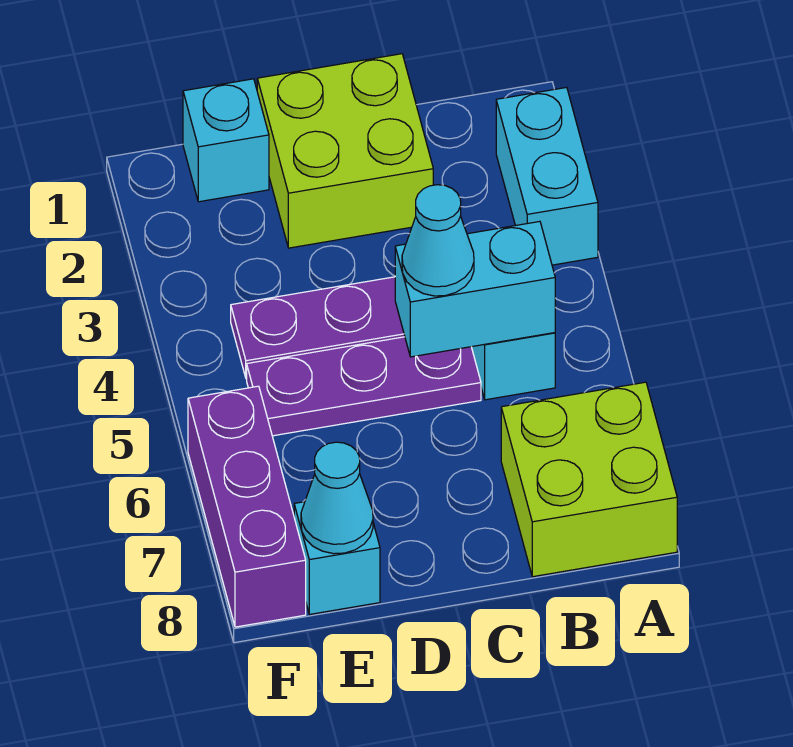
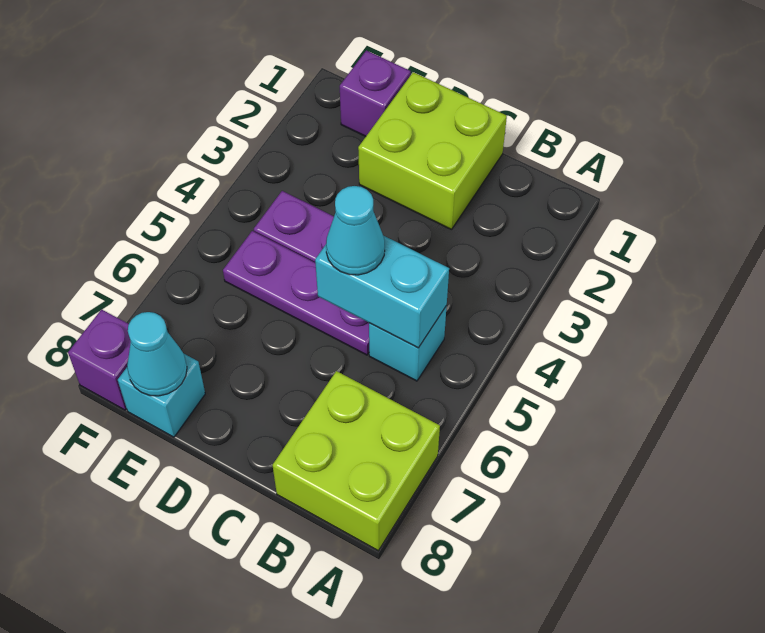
cyan brick A2:A3 level 1 -> none
cyan brick E1 level 1 -> purple brick E1 level 1
purple brick F6:F8 level 1 -> purple brick F8 level 1

